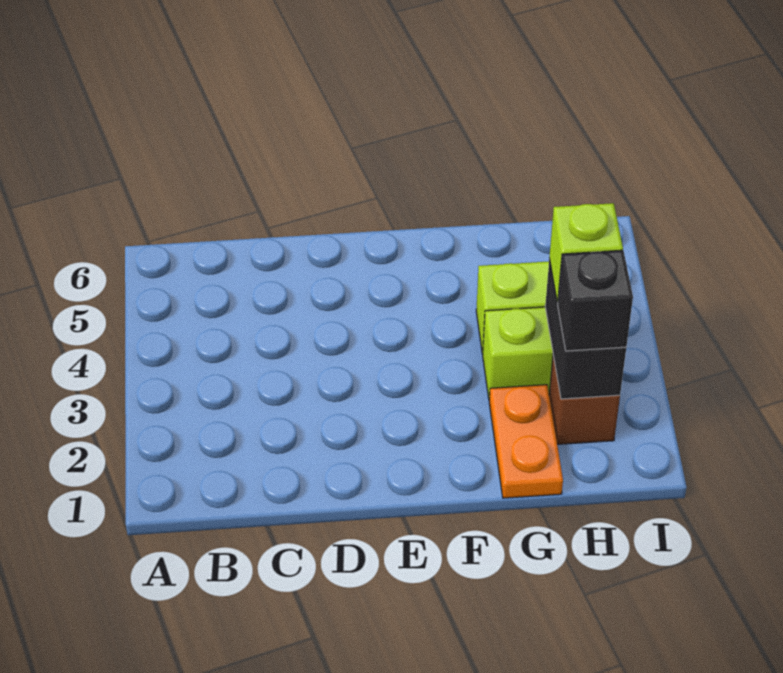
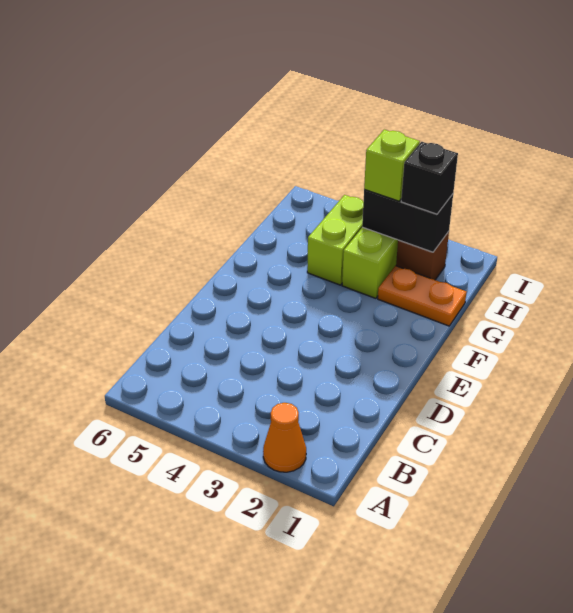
none -> orange cone A2 level 1

